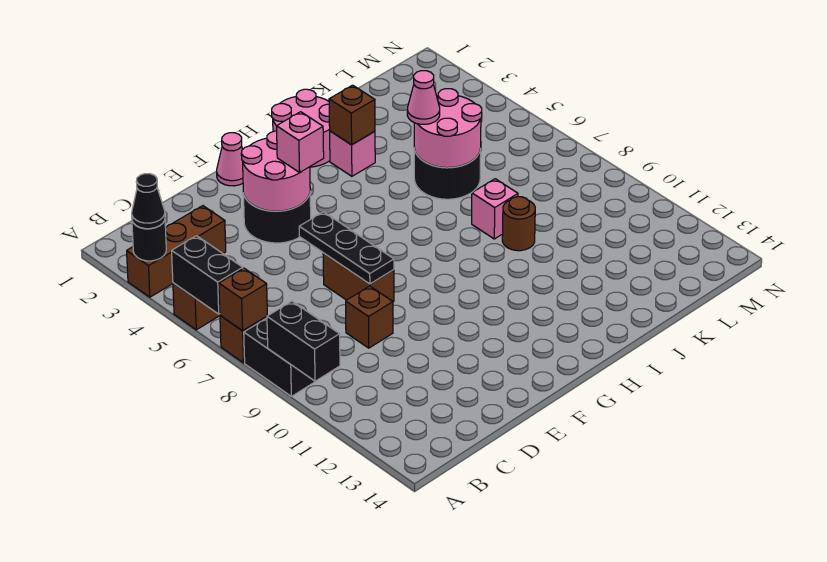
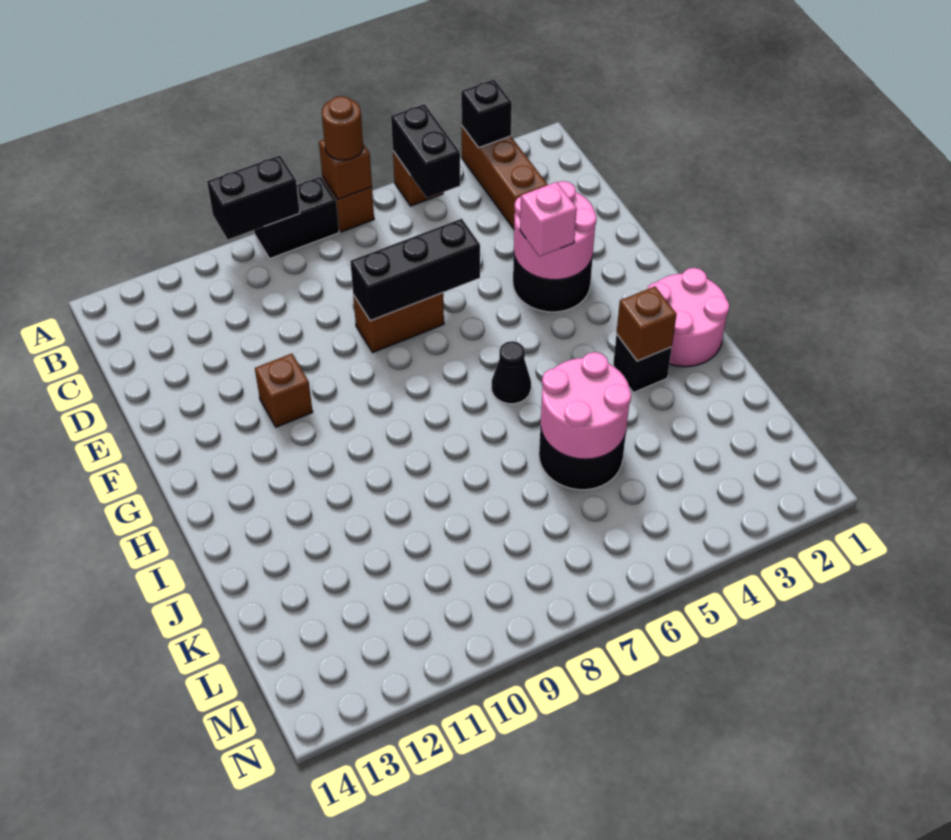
black round brick A3 level 2 -> black brick A3 level 2
black cone A3 level 3 -> black cone H6 level 1
black brick A5:A6 level 2 -> black brick A5:B5 level 2
brown brick D9 level 1 -> brown brick F11 level 1
black plate E6:E8 level 2 -> black brick E6:E8 level 2
pink cone F1 level 1 -> none
pink brick I3 level 1 -> black brick I3 level 1
pink cone J5 level 3 -> none
pink brick J8 level 1 -> none
brown round brick J9 level 1 -> brown round brick A7 level 3

